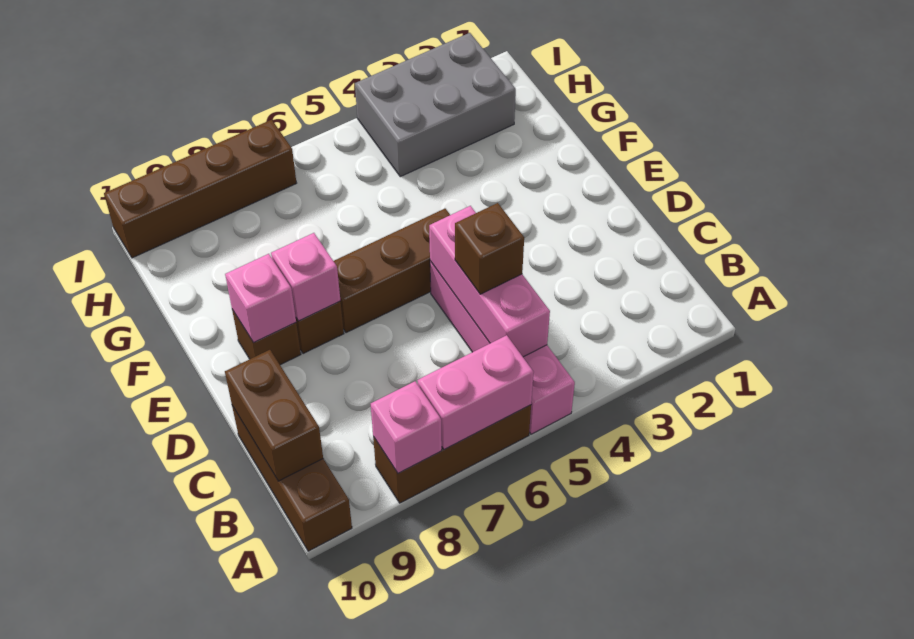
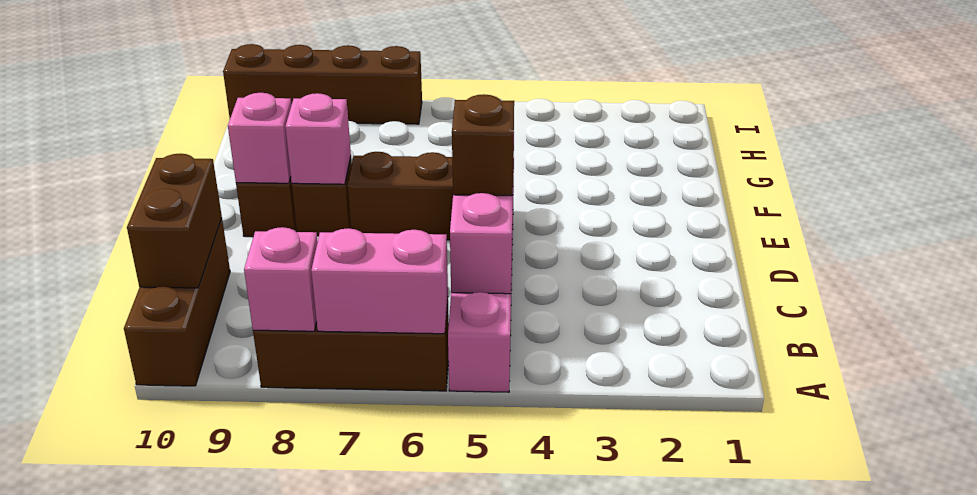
grey brick H2:I4 level 1 -> none

